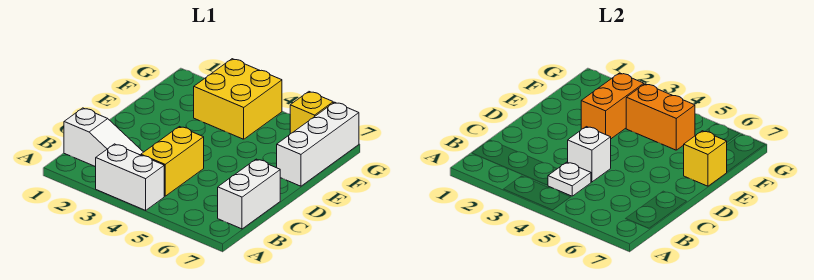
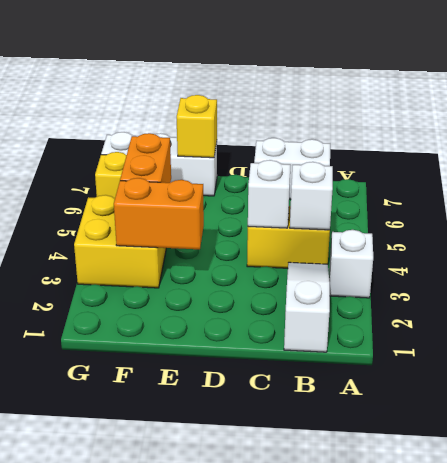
white brick A3:A4 level 1 -> white brick A3 level 1
white plate B4 level 2 -> white brick B4 level 2

